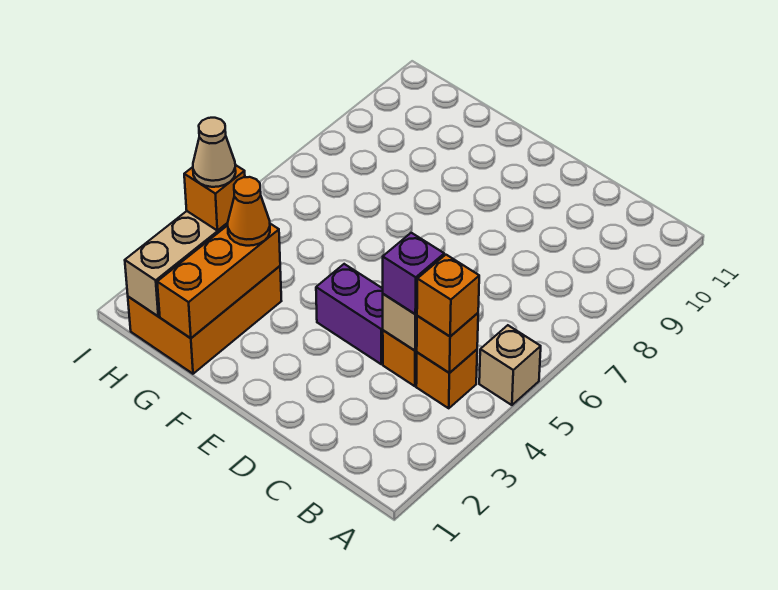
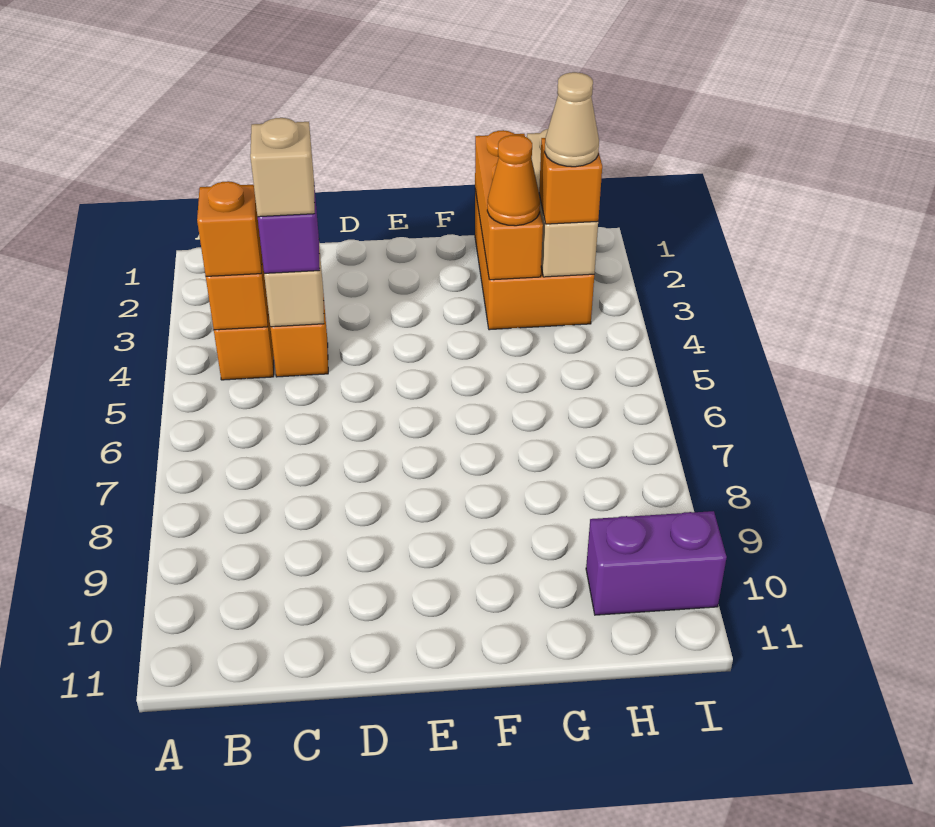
tan brick A5 level 1 -> tan brick C4 level 4
purple brick D4:E4 level 1 -> purple brick H10:I10 level 1

